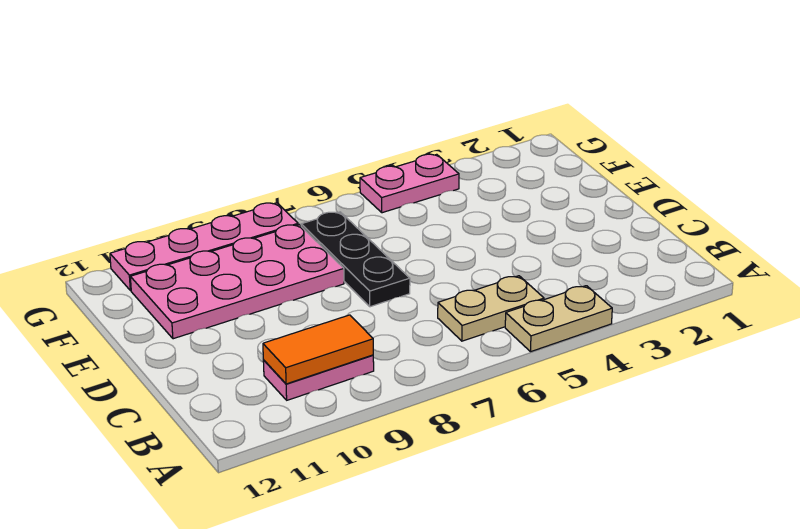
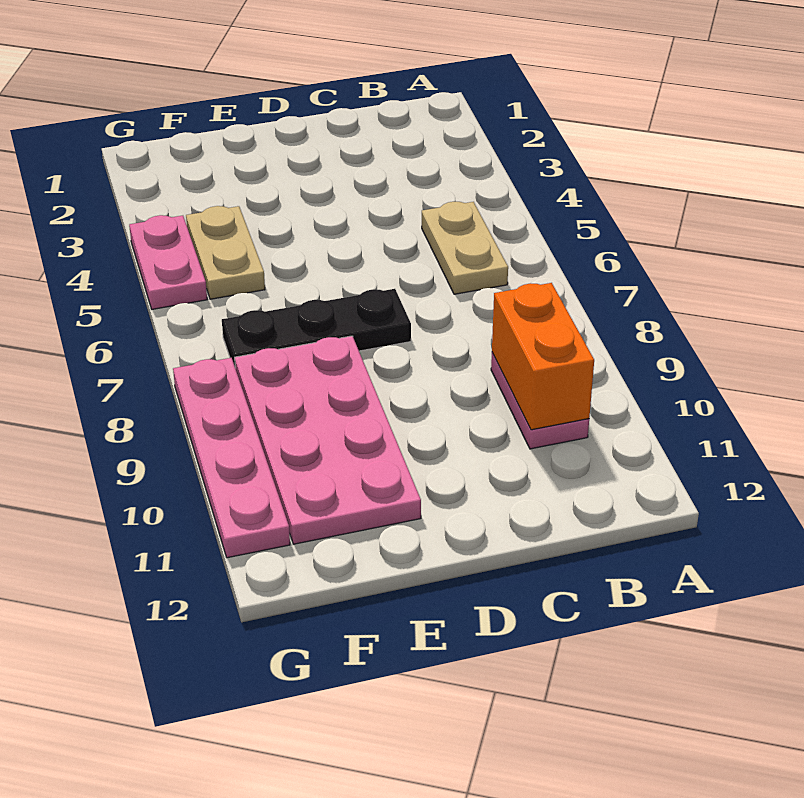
tan plate A4:A5 level 1 -> tan plate F4:F5 level 1
orange tile B9:B10 level 2 -> orange brick B9:B10 level 2

